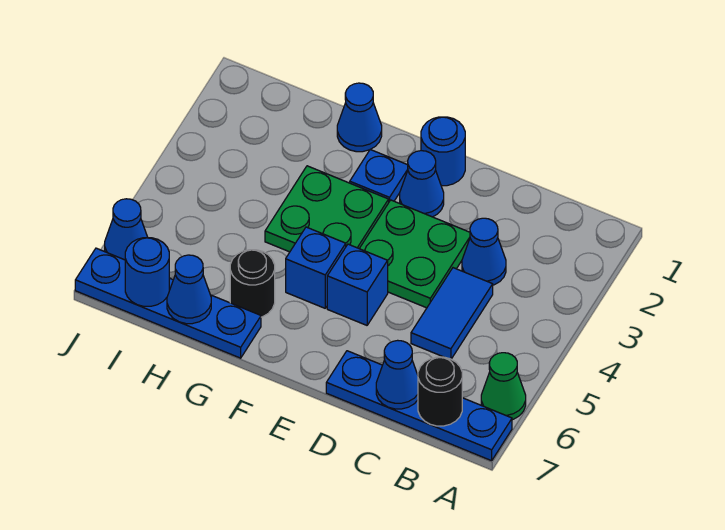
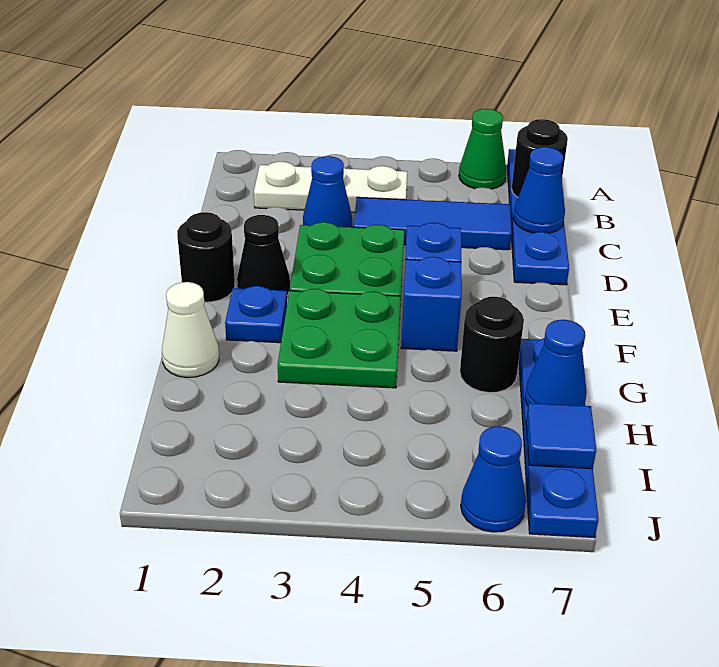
none -> white plate B2:B4 level 1
blue tile C4:C5 level 1 -> blue tile C4:C6 level 1
blue round brick E1 level 1 -> black round brick E1 level 1
blue cone E2 level 1 -> black cone E2 level 1
blue cone G1 level 1 -> white cone G1 level 1
blue round brick I7 level 2 -> blue tile I7 level 2

